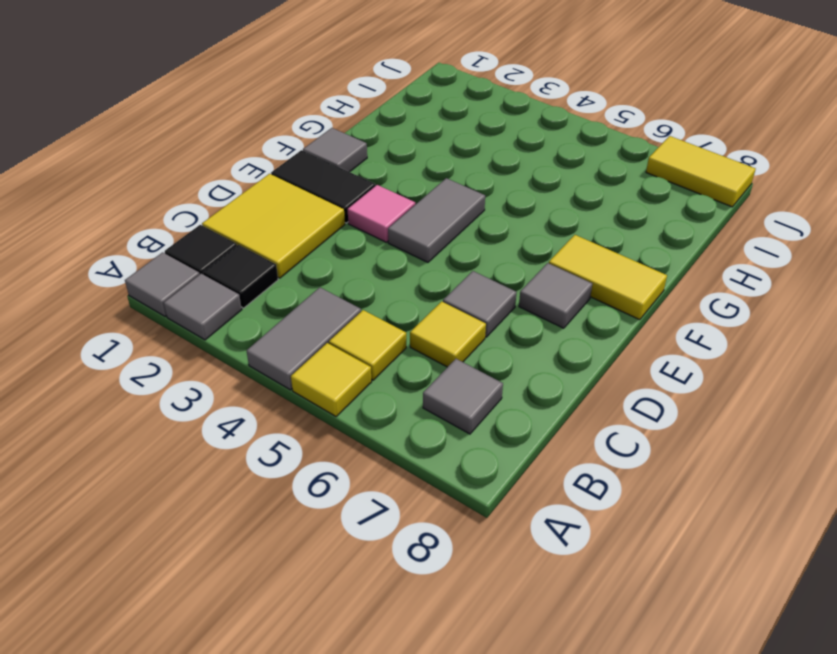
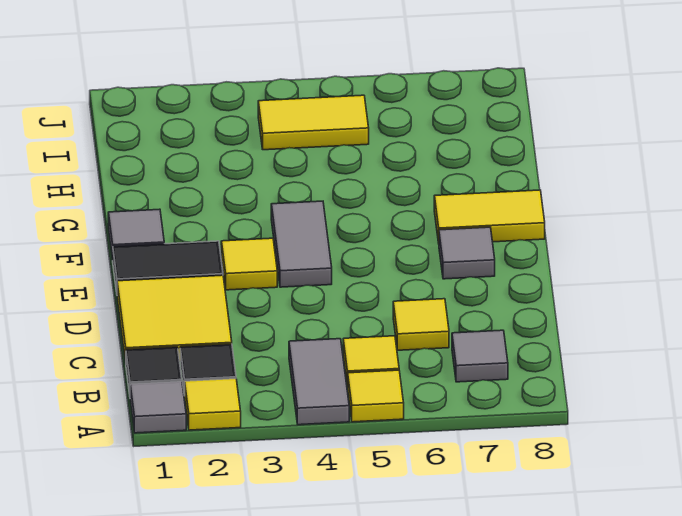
grey tile A2 level 1 -> yellow tile A2 level 1
grey tile D6 level 1 -> none
pink tile E3 level 1 -> yellow tile E3 level 1
yellow tile J7:J8 level 1 -> yellow tile I4:I5 level 1

